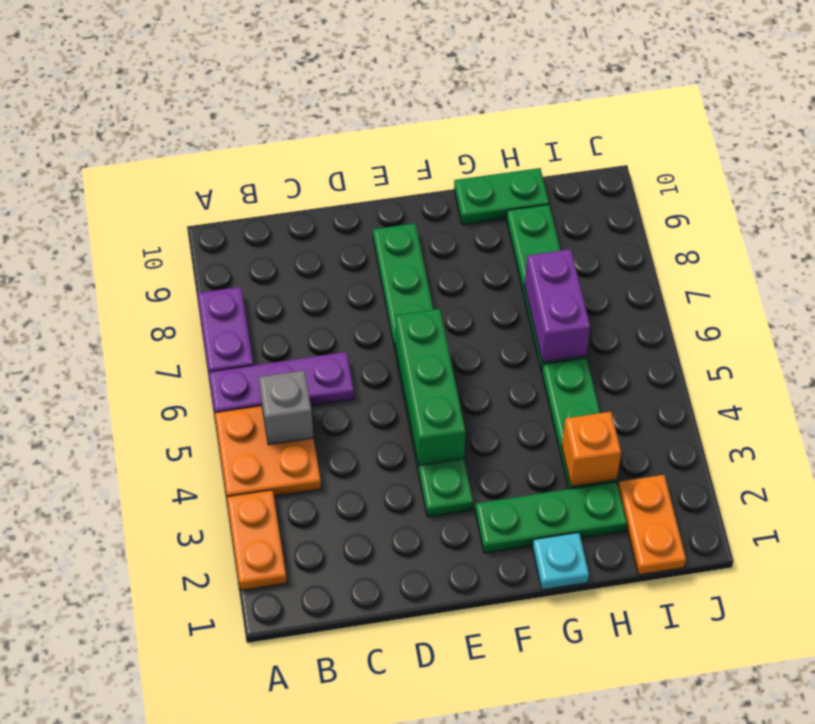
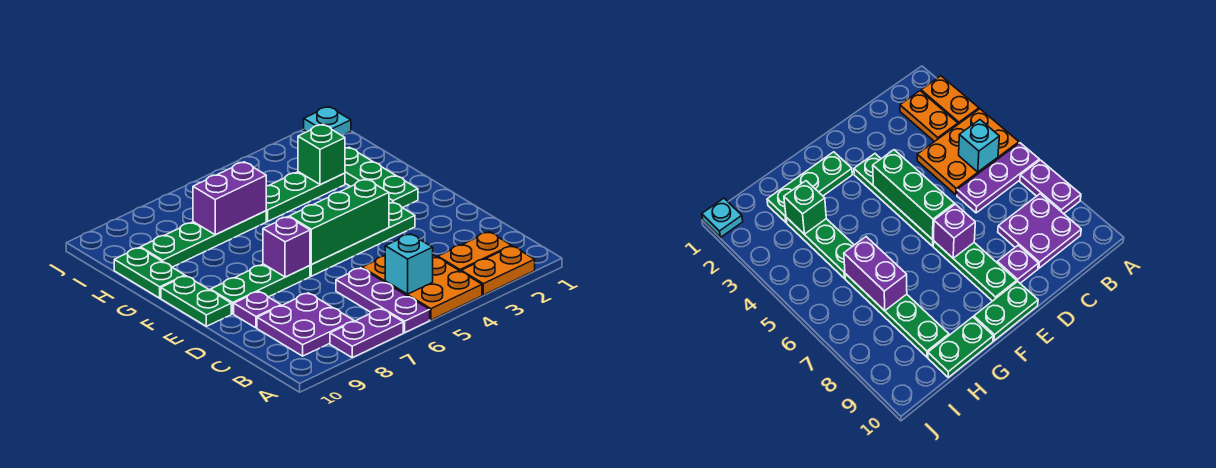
orange plate A4:B5 level 1 -> orange plate A4:C5 level 1
grey brick B5 level 2 -> cyan brick B5 level 2
none -> purple plate B8:C9 level 1
none -> purple plate D9 level 1
none -> purple brick E7 level 2
none -> green plate E10:F10 level 1
cyan plate G1 level 1 -> cyan plate J1 level 1
orange brick H3 level 2 -> green brick H3 level 2
orange plate I1:I2 level 1 -> orange plate B2:B3 level 1

